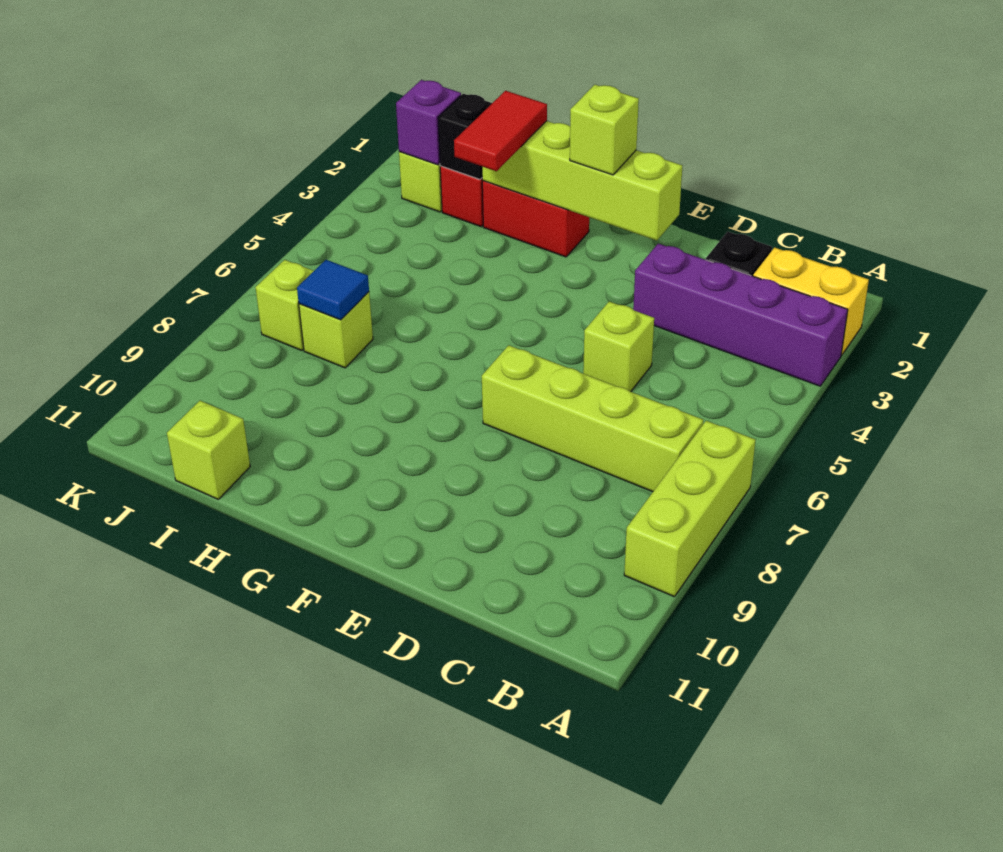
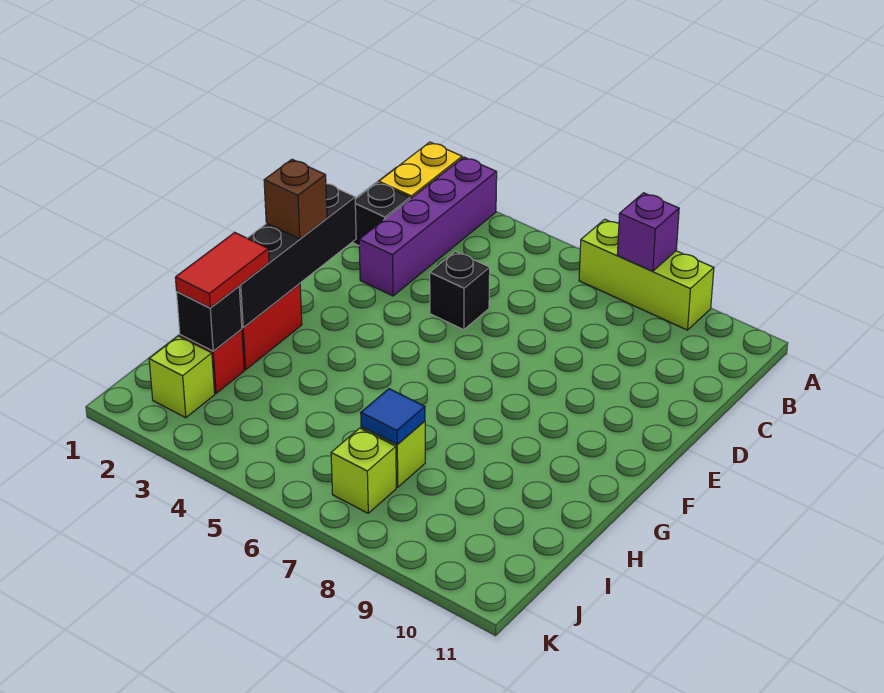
lime brick B7:E7 level 1 -> none
lime brick D5 level 1 -> black brick D5 level 1
lime brick E2:H2 level 2 -> black brick E2:H2 level 2
lime brick F2 level 3 -> brown brick F2 level 3
red tile H2:H3 level 3 -> red tile H2:I2 level 3
lime brick I11 level 1 -> none
purple brick J2 level 2 -> purple brick A8 level 2

